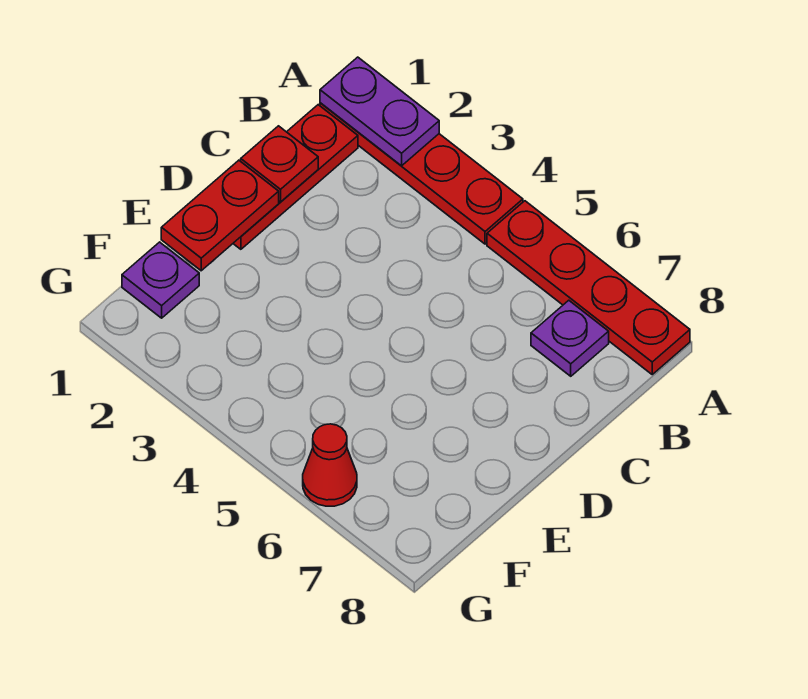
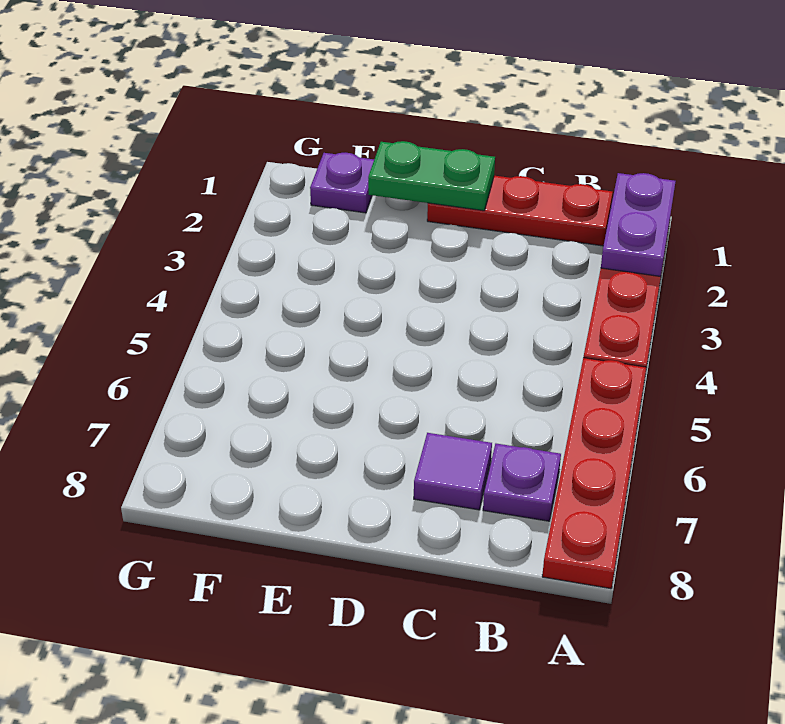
red plate C1 level 2 -> none
none -> purple tile C7 level 1
red plate D1:E1 level 2 -> green plate D1:E1 level 2
red cone G6 level 1 -> none

